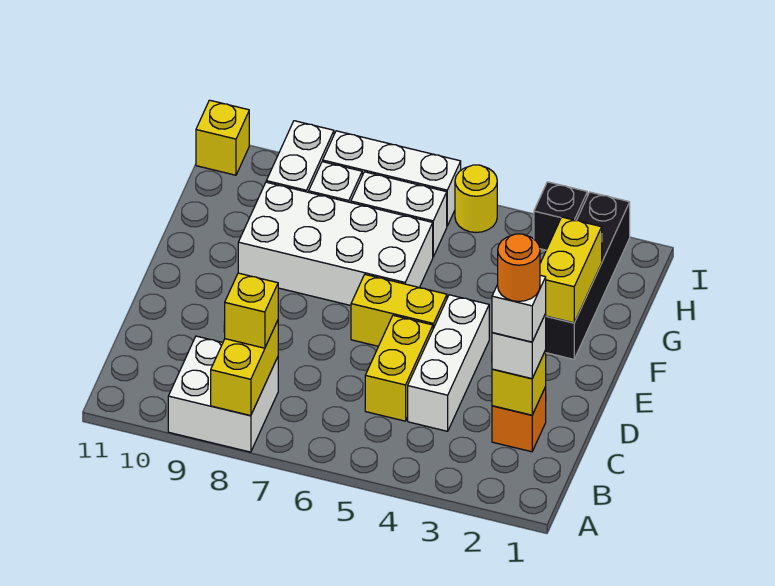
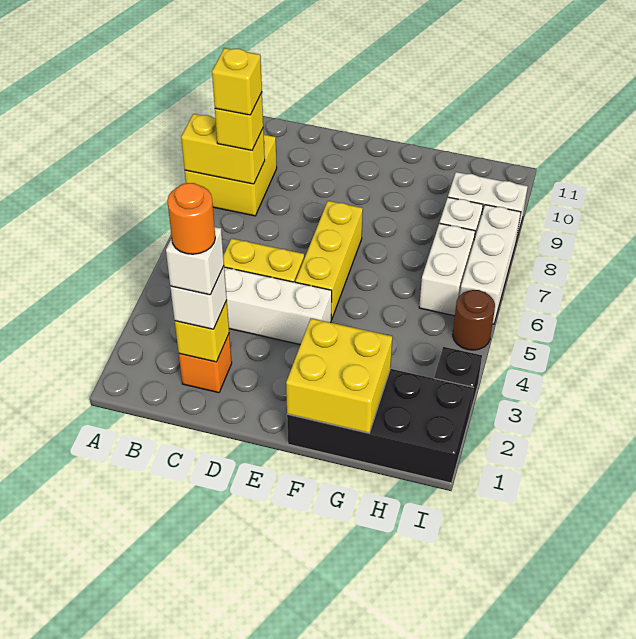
white brick A8:B9 level 1 -> yellow brick A8:B9 level 1
yellow brick E5:E6 level 1 -> yellow brick E5:E7 level 1
black brick F2:I2 level 1 -> black brick F1:I2 level 1
yellow brick F2:G2 level 2 -> yellow brick F1:G2 level 2
white brick F6:G9 level 1 -> none
yellow round brick I5 level 1 -> brown round brick I5 level 1
yellow brick I11 level 1 -> yellow brick B8 level 4

